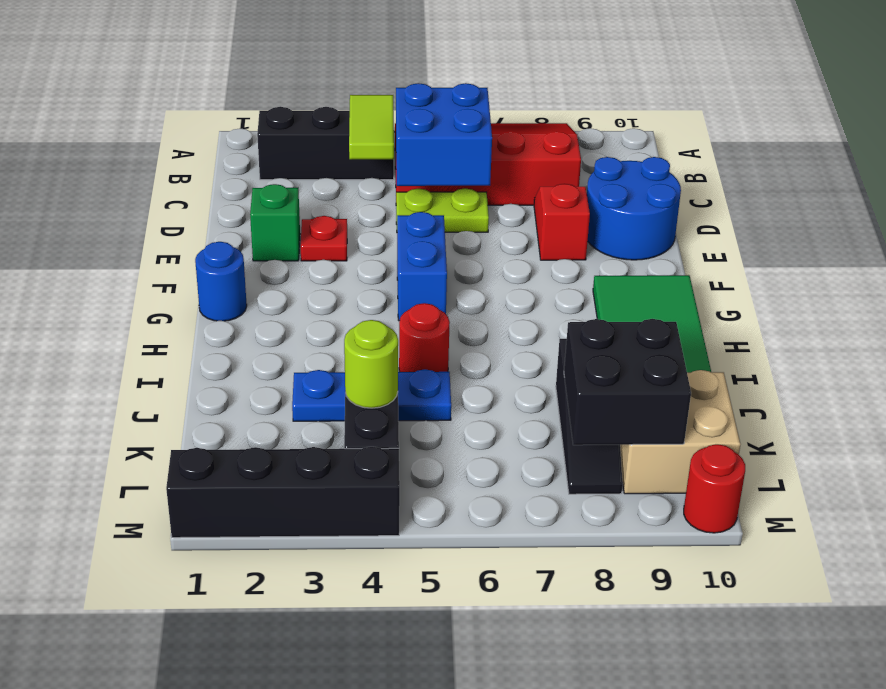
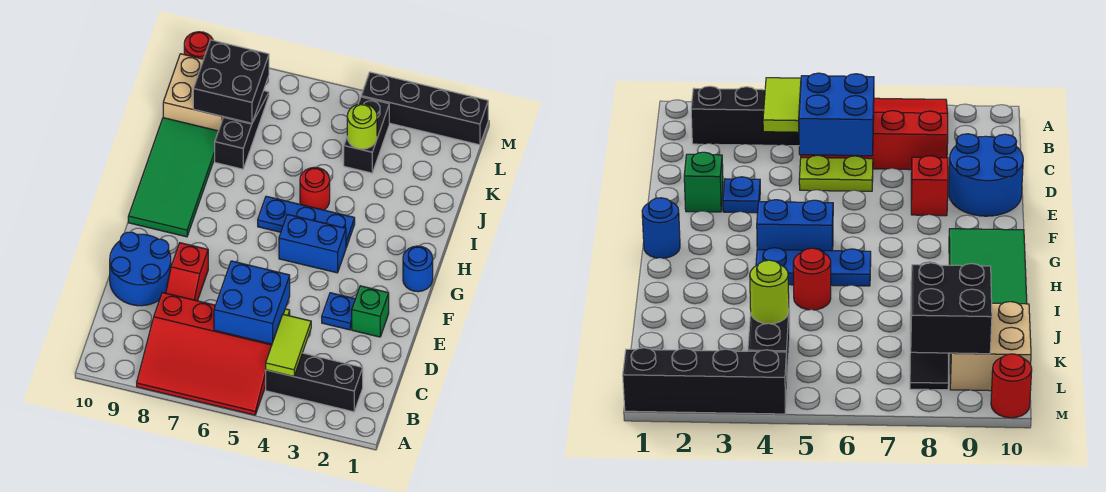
red plate E3 level 1 -> blue plate E3 level 1
blue brick F5:G5 level 1 -> blue brick G4:G5 level 1
blue plate J3:J5 level 1 -> blue plate H4:H6 level 1

